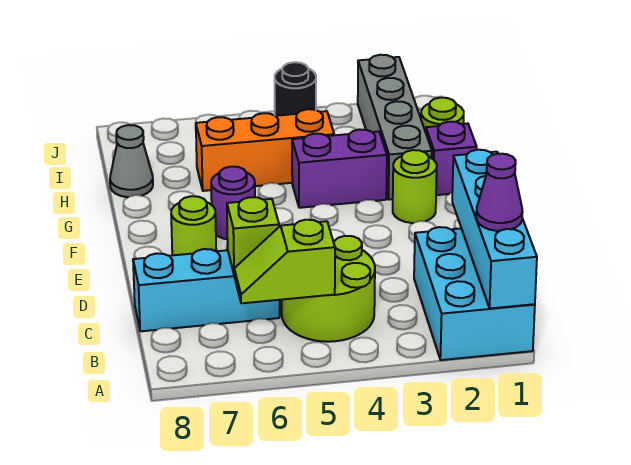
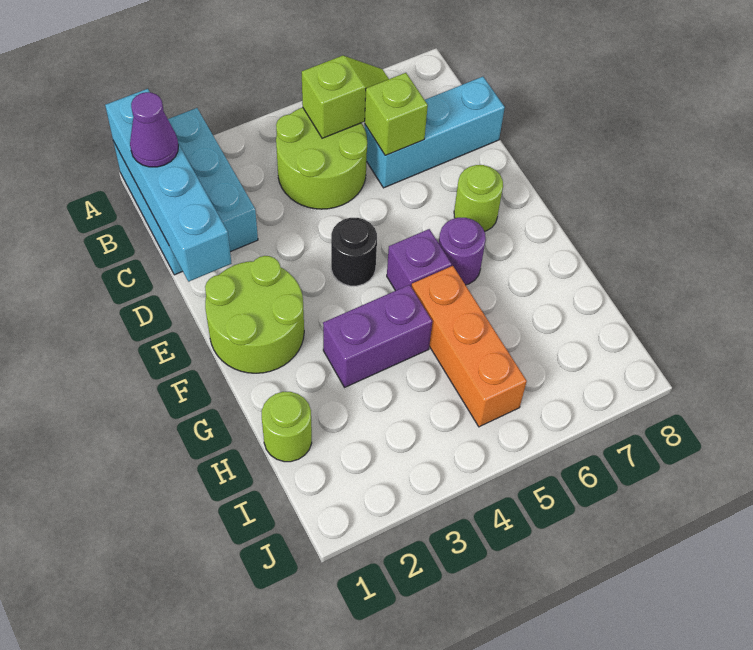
lime round brick F2 level 1 -> lime round brick E1:F2 level 1
purple brick G1 level 1 -> purple brick F5 level 1
grey brick G2:J2 level 1 -> none
orange brick H4:H6 level 1 -> orange brick G5:I5 level 1
grey cone H8 level 1 -> none
black round brick J4 level 1 -> black round brick E4 level 1

